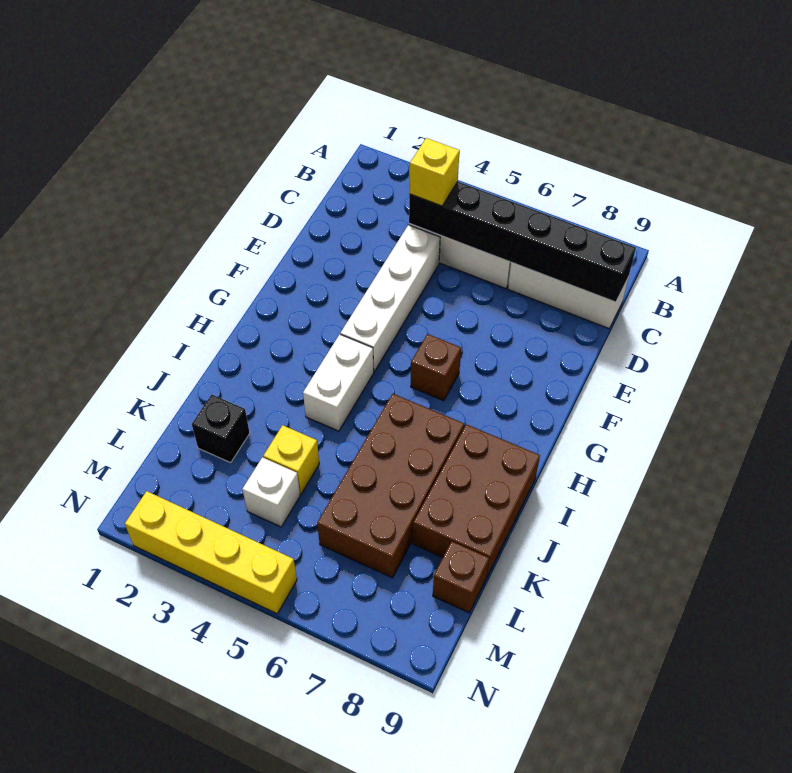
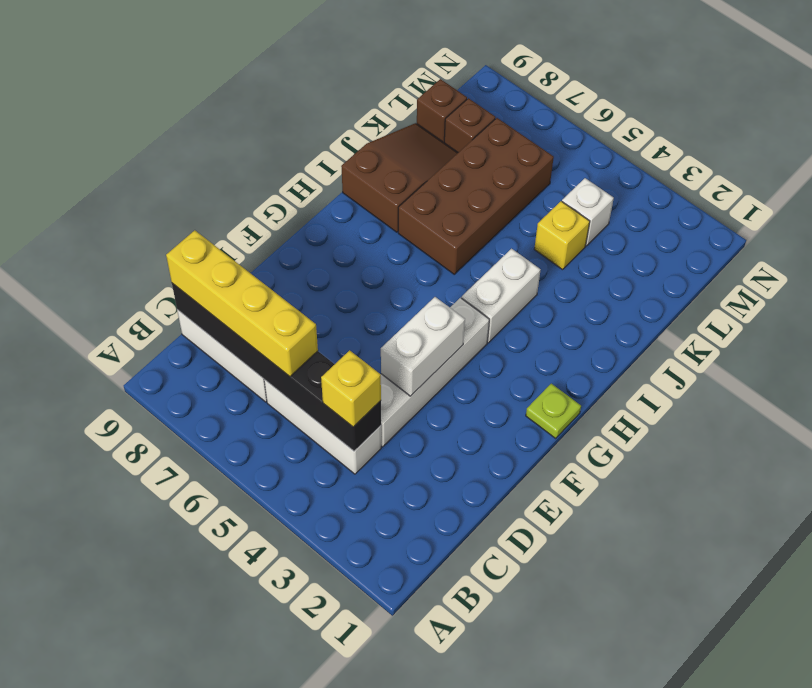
none -> white brick E4:F4 level 2
none -> lime plate G1 level 1
brown brick G6 level 1 -> brown brick L8 level 1
brown brick I8:K9 level 1 -> brown slope I8:K9 level 1 top I
black brick K2 level 1 -> none
yellow brick N2:N5 level 1 -> yellow brick C6:C9 level 3

